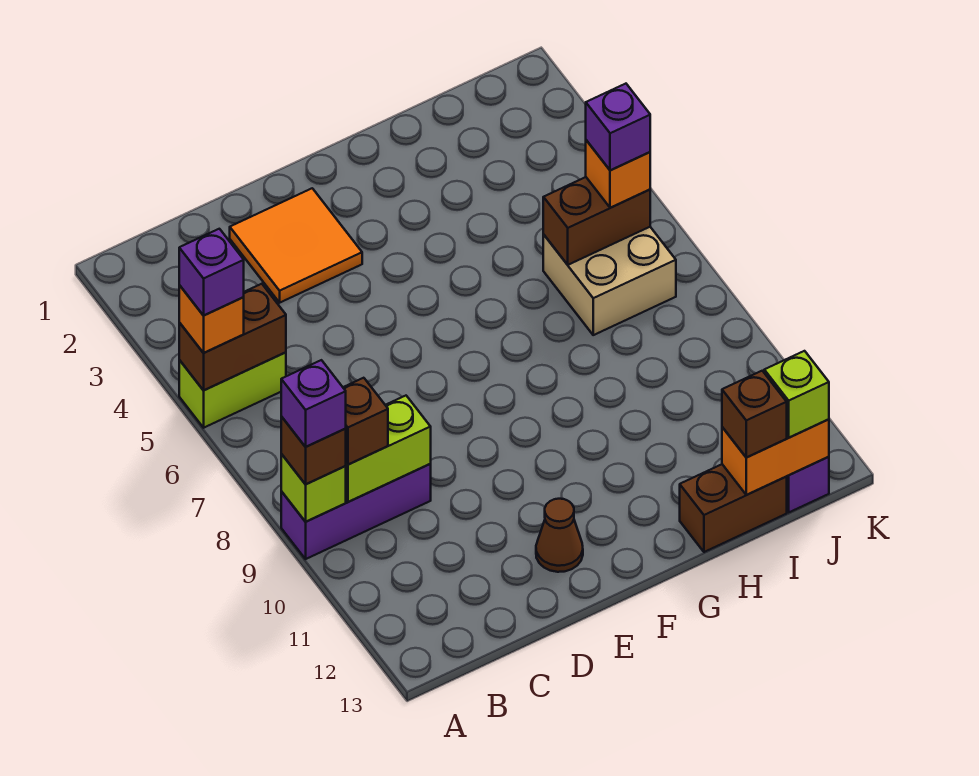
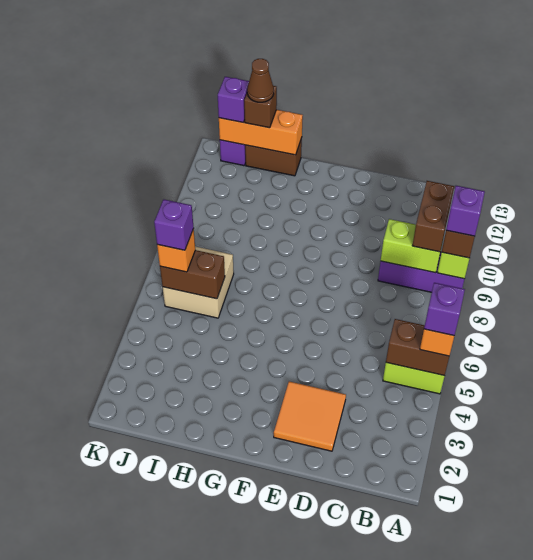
brown brick B9 level 3 -> brown brick B9:B10 level 3
brown cone E12 level 1 -> brown cone I13 level 4
orange brick I13:J13 level 2 -> orange brick H13:J13 level 2
lime brick J13 level 3 -> purple brick J13 level 3

